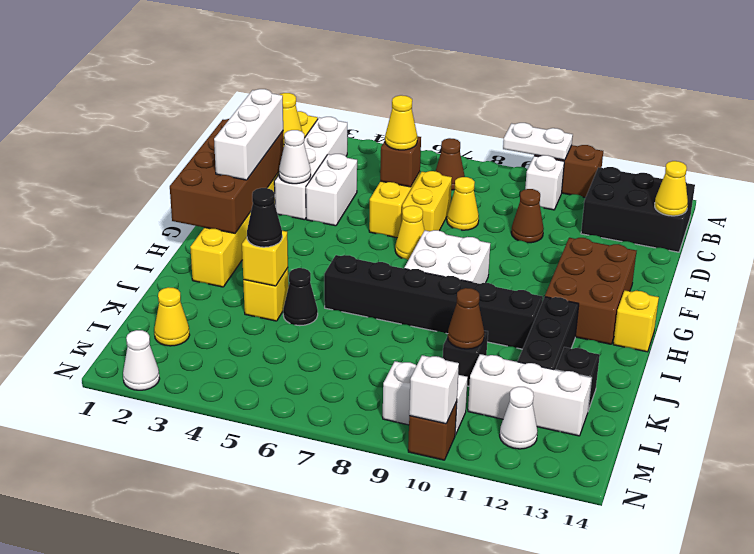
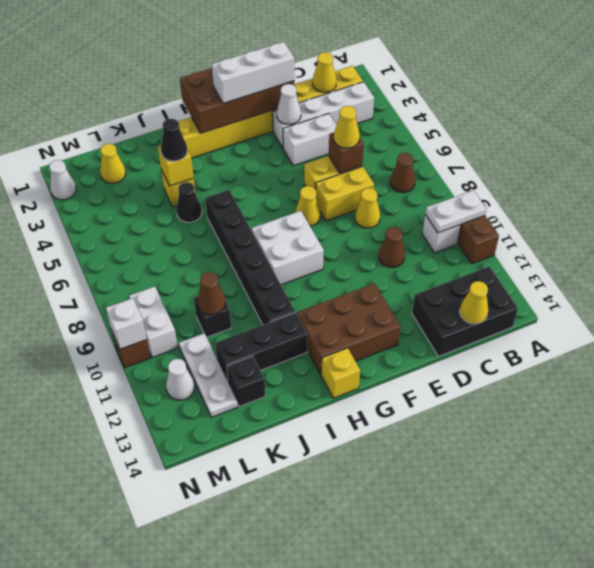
white plate A9:A10 level 2 -> white plate A10:B10 level 2
black brick B12:C14 level 1 -> black brick B13:D14 level 1
white brick L11:L13 level 1 -> white plate L11:L13 level 1

